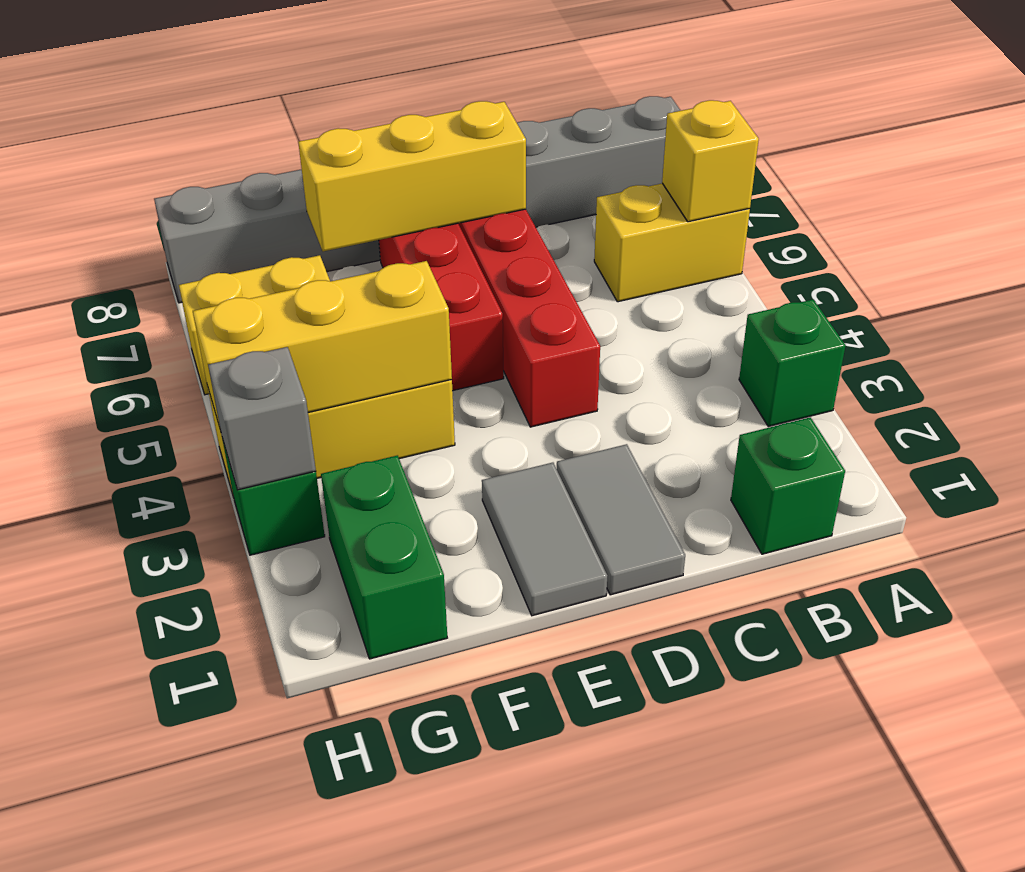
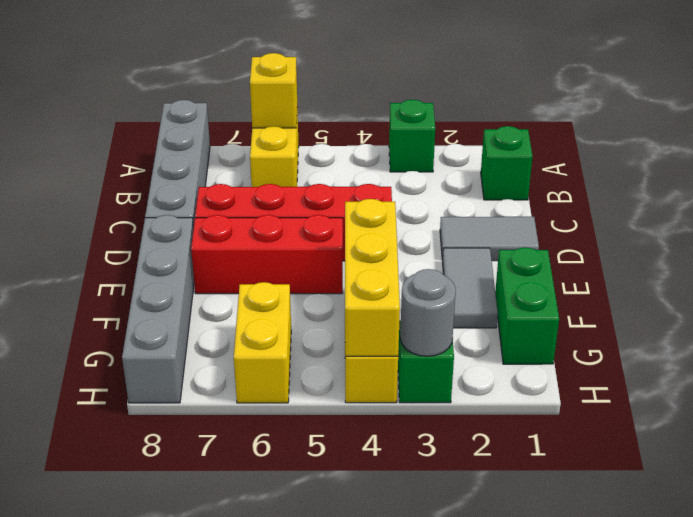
yellow brick D7:F7 level 2 -> none
grey tile E1:E2 level 1 -> grey tile E2:F2 level 1
green brick G1:G2 level 1 -> green brick F1:G1 level 1
grey brick H3 level 2 -> grey round brick H3 level 2

